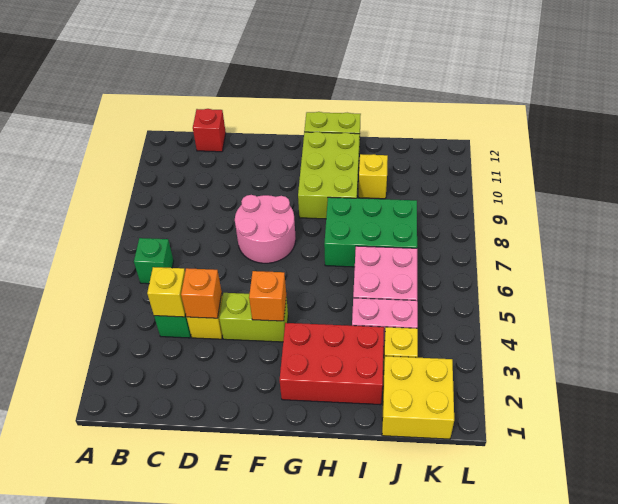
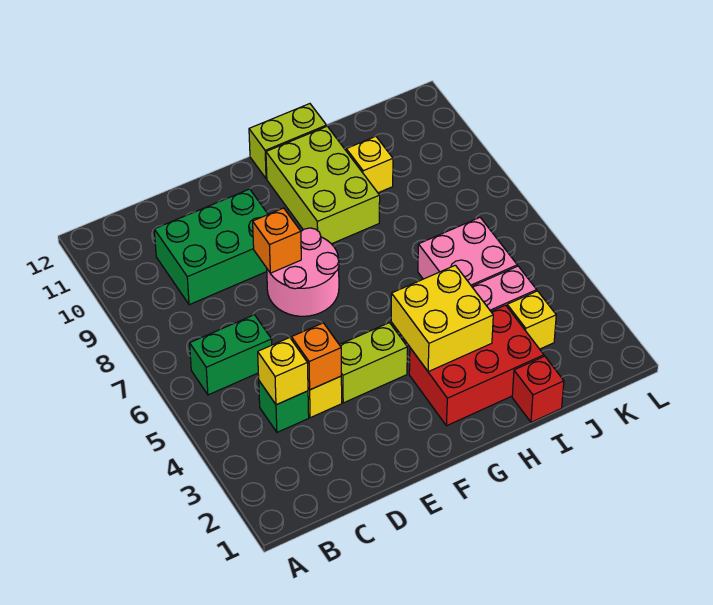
green brick B6 level 1 -> green brick B6:C6 level 1
red brick C12 level 1 -> red brick I1 level 1
orange brick F4 level 2 -> orange brick E8 level 2
green brick H7:J8 level 1 -> green brick C9:E10 level 1
yellow brick J1:K2 level 1 -> yellow brick G3:H4 level 2

